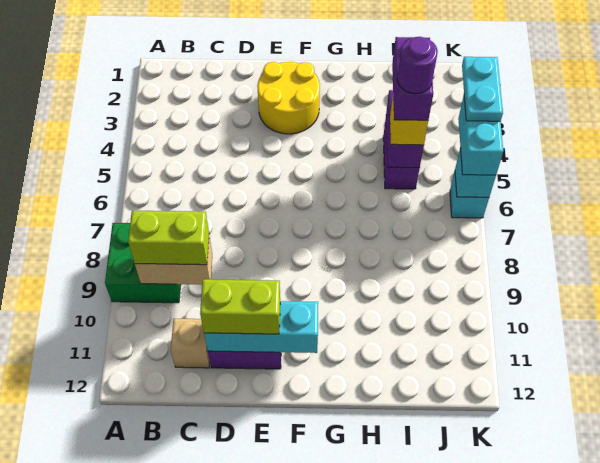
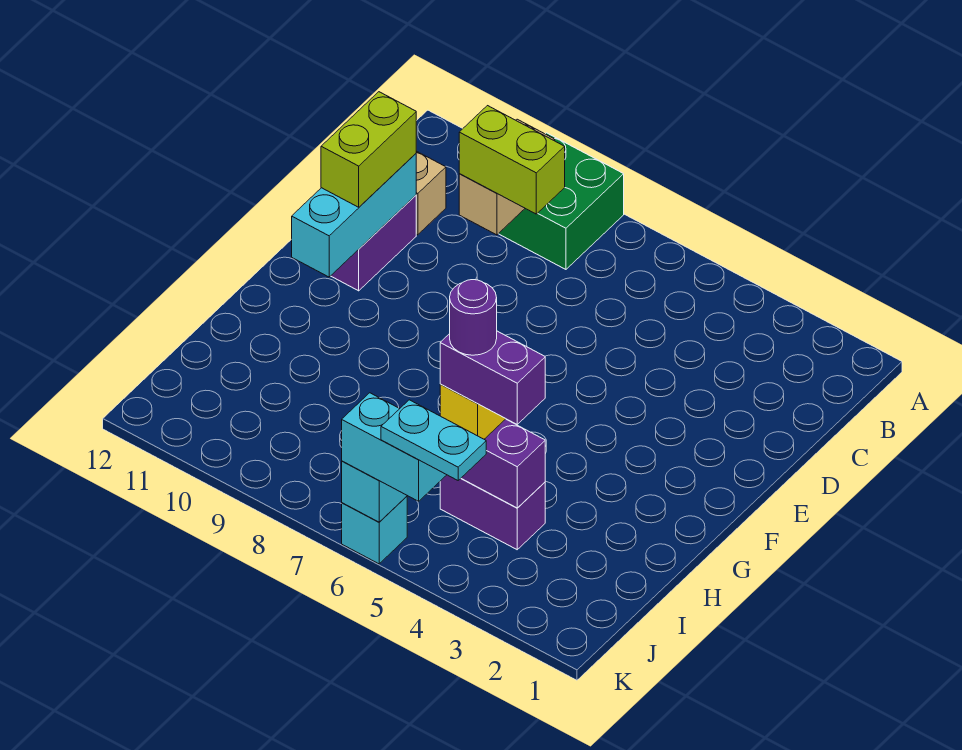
lime brick B9:C9 level 3 -> lime brick C8:C9 level 3
yellow round brick E2:F3 level 1 -> none

